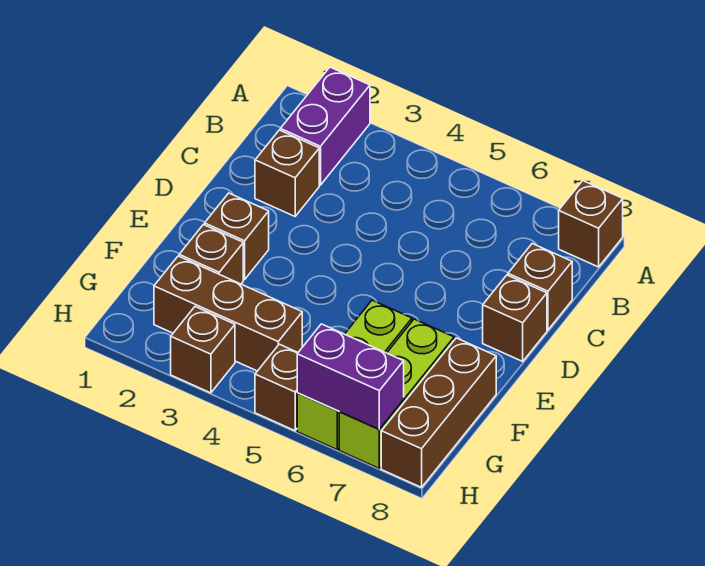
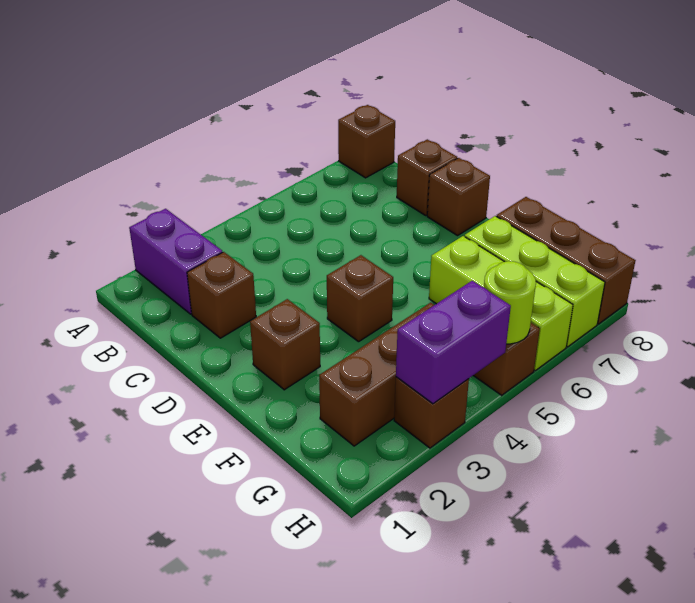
brown brick F2 level 1 -> brown brick E4 level 1
none -> lime round brick H5 level 2
purple brick H6:H7 level 2 -> purple brick H3:H4 level 2

